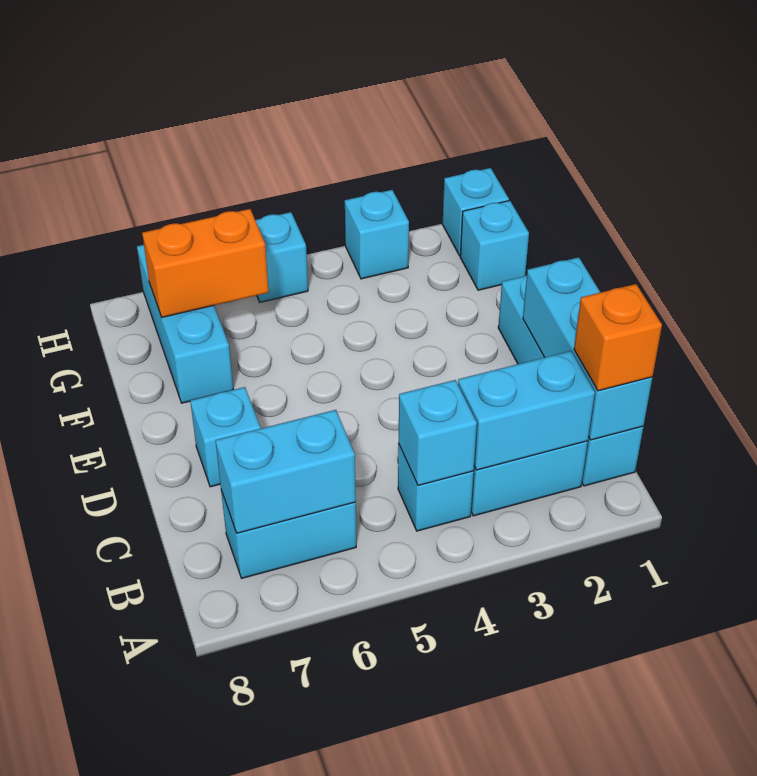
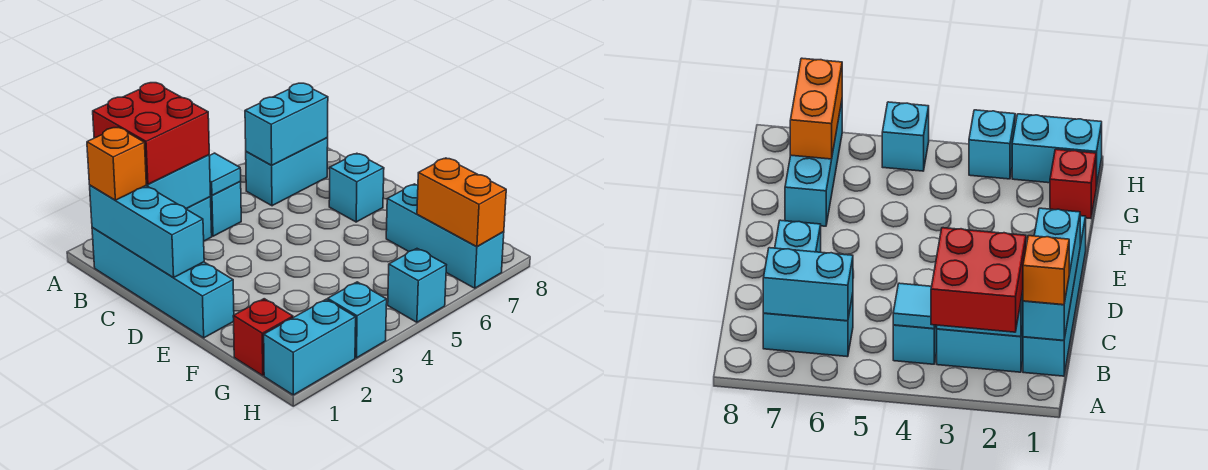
none -> red brick A2:B3 level 3
cyan brick B4 level 2 -> cyan tile B4 level 2
cyan brick G1 level 1 -> red brick G1 level 1
orange brick G6:G7 level 2 -> orange brick G7:H7 level 2
cyan brick H1 level 1 -> cyan brick H1:H2 level 1

